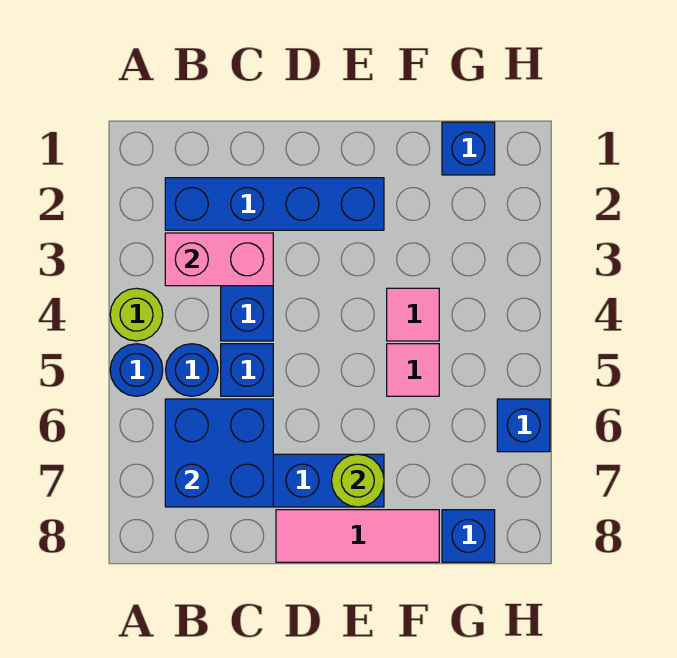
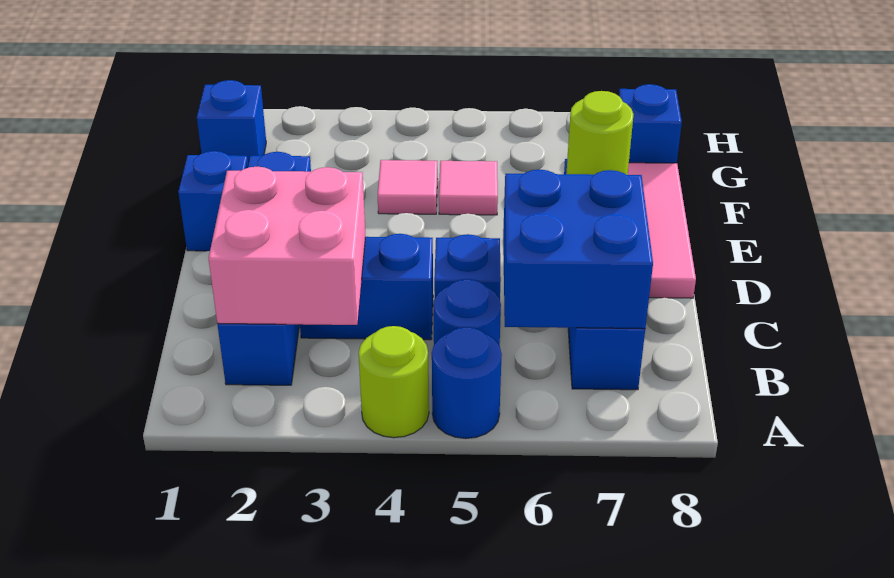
pink brick B3:C3 level 2 -> pink brick B2:C3 level 2
blue brick H6 level 1 -> blue brick E1 level 1

